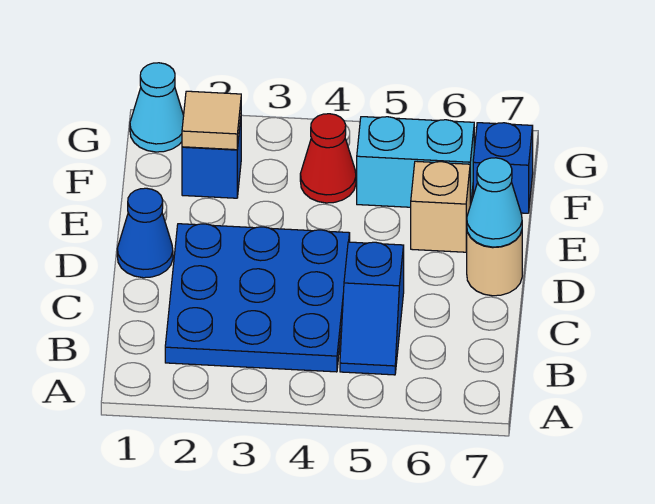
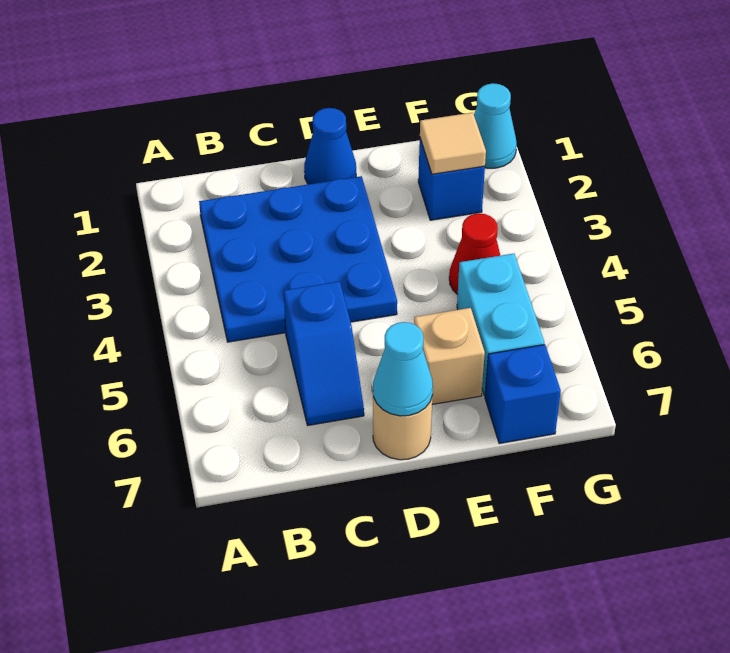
blue slope B5:C5 level 1 top C -> blue slope C5:C6 level 1 top 5

